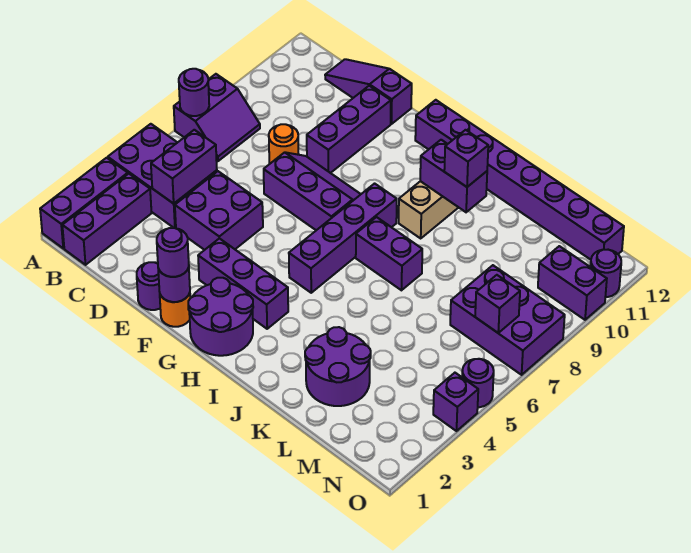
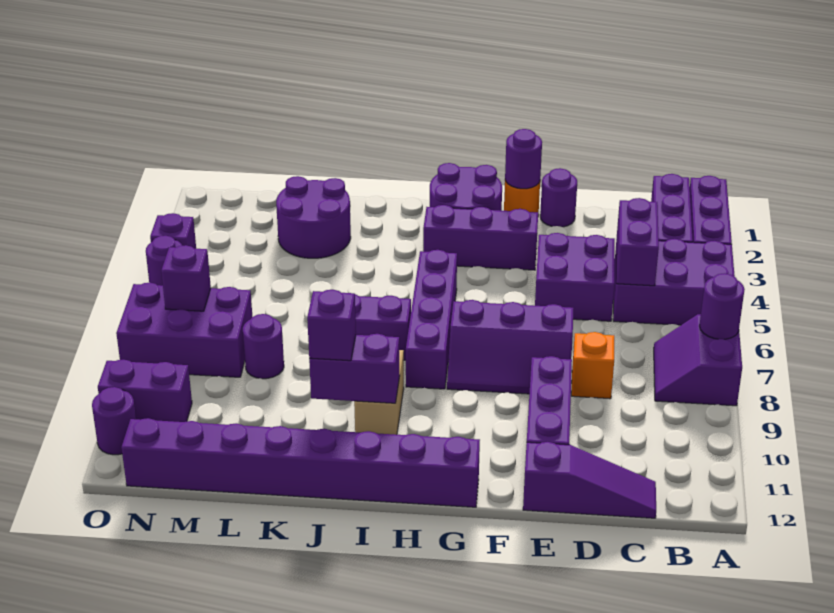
orange round brick D8 level 1 -> orange brick D8 level 1
purple round brick F1 level 3 -> purple round brick L8 level 1

